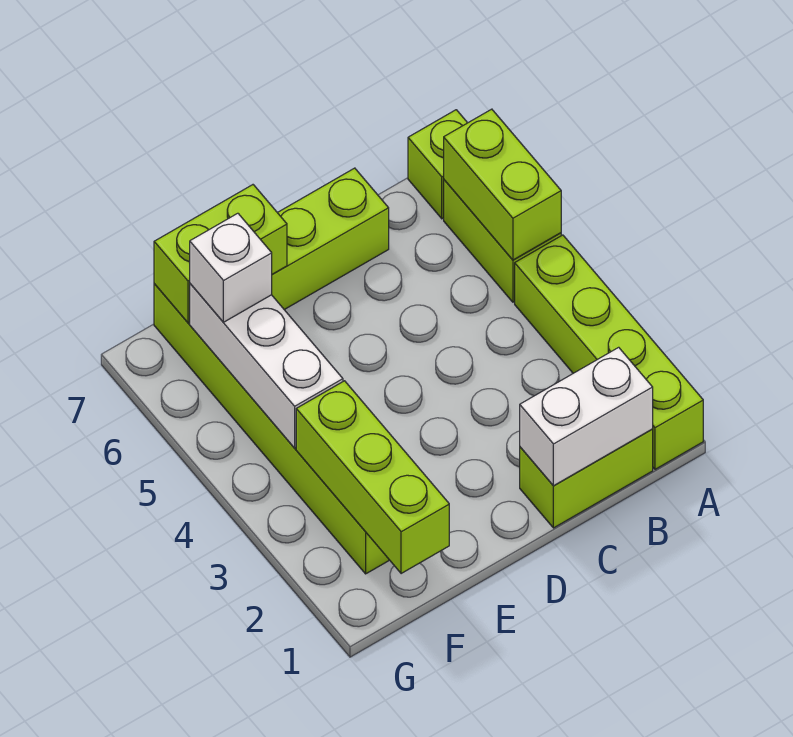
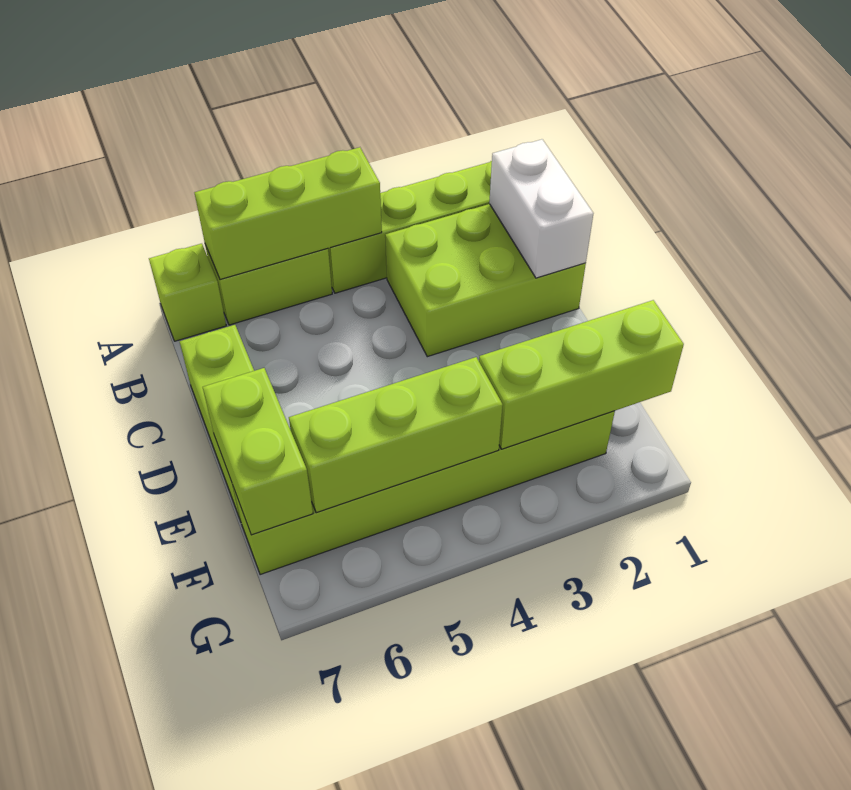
lime brick A5:A6 level 2 -> lime brick A4:A6 level 2
lime brick B1:C1 level 1 -> lime brick B1:C3 level 1
white brick F4:F6 level 2 -> lime brick F4:F6 level 2
white brick F6 level 3 -> none

